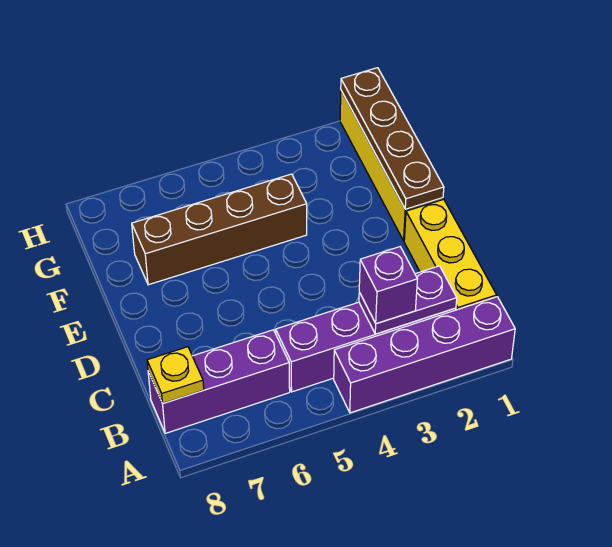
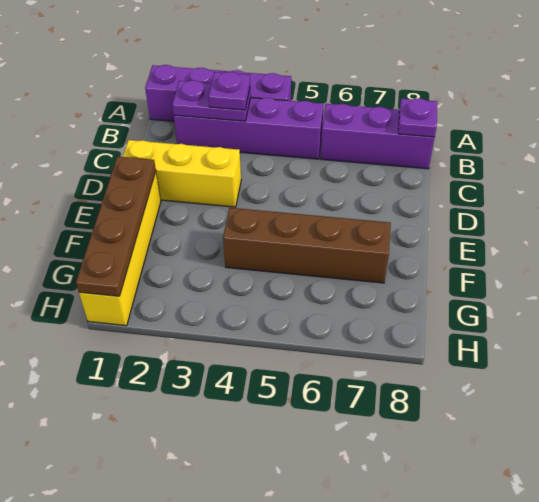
yellow brick B1:D1 level 1 -> yellow brick D1:D3 level 1
purple brick B3 level 3 -> purple plate B3 level 3
yellow plate B8 level 2 -> purple plate B8 level 2

